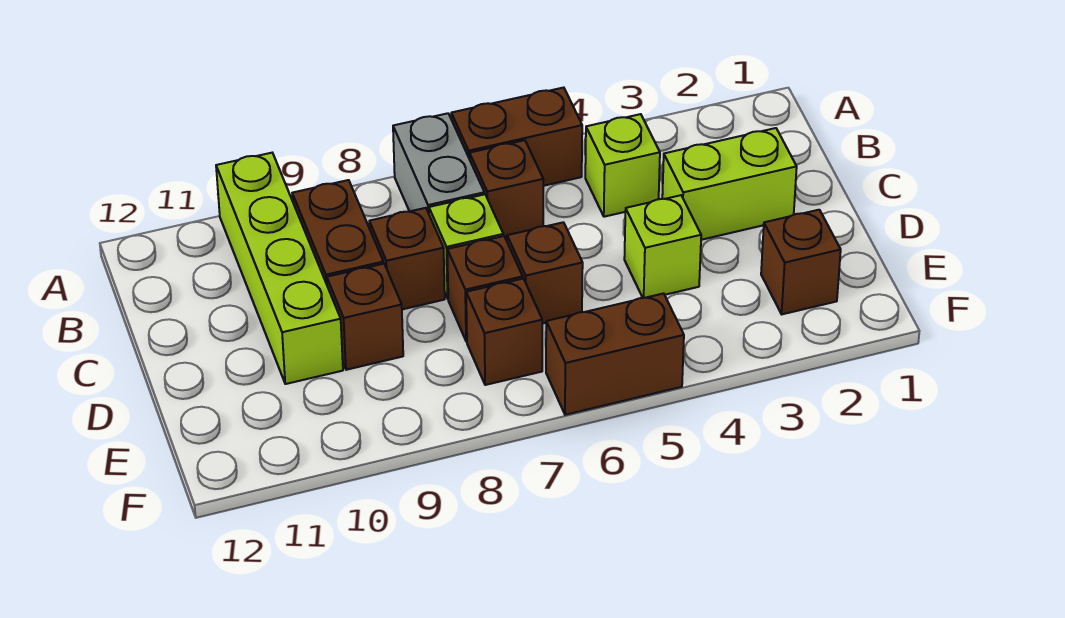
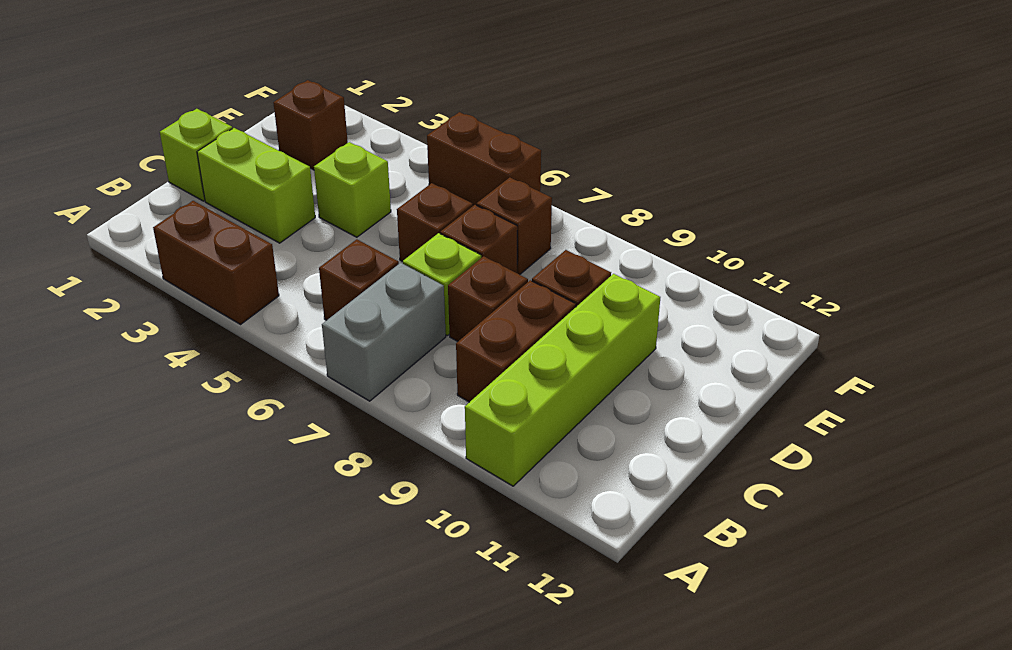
brown brick A5:A6 level 1 -> brown brick A3:A4 level 1
lime brick B4 level 1 -> lime brick C1 level 1

